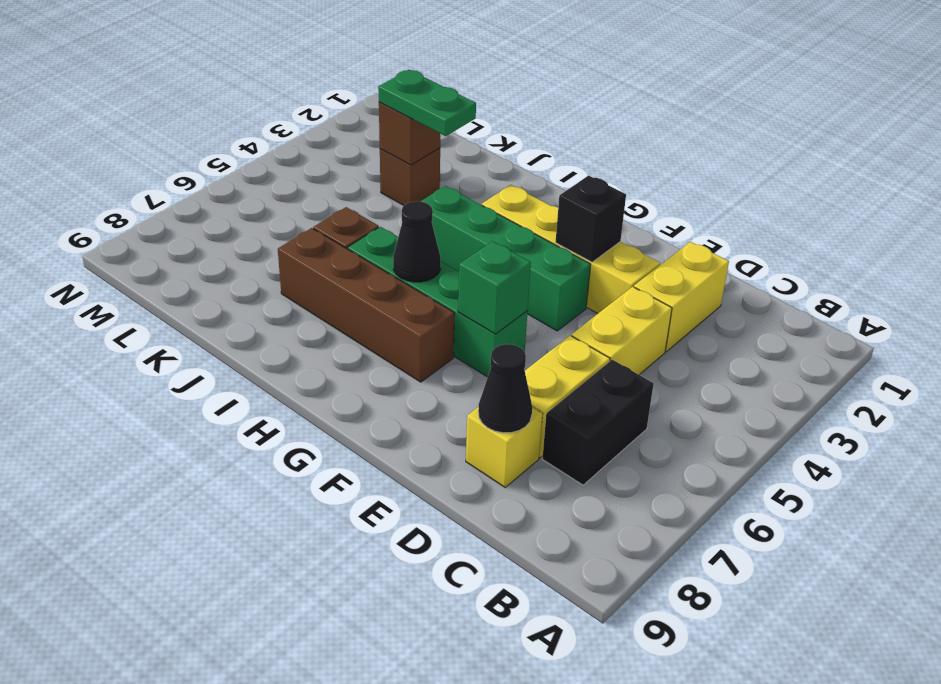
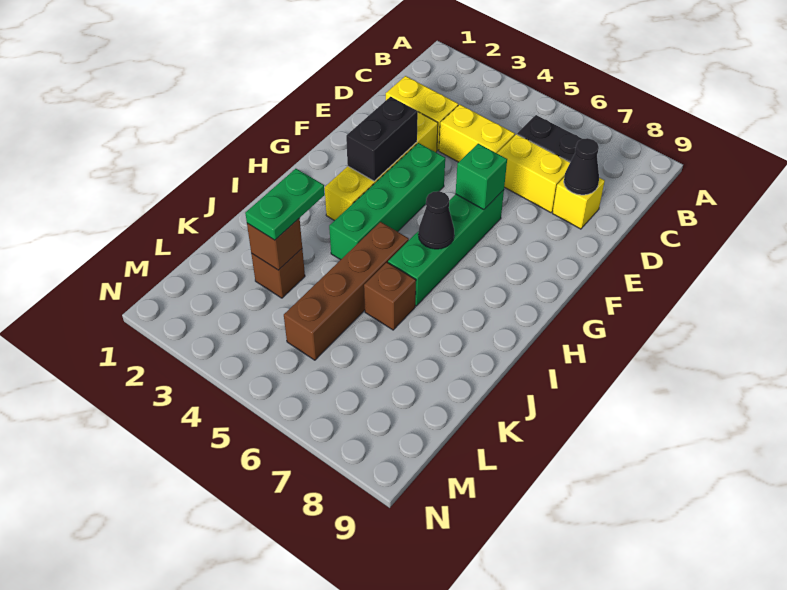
black brick F3 level 2 -> black brick F3:G3 level 2
brown brick G7:J7 level 1 -> brown brick I5:L5 level 1

